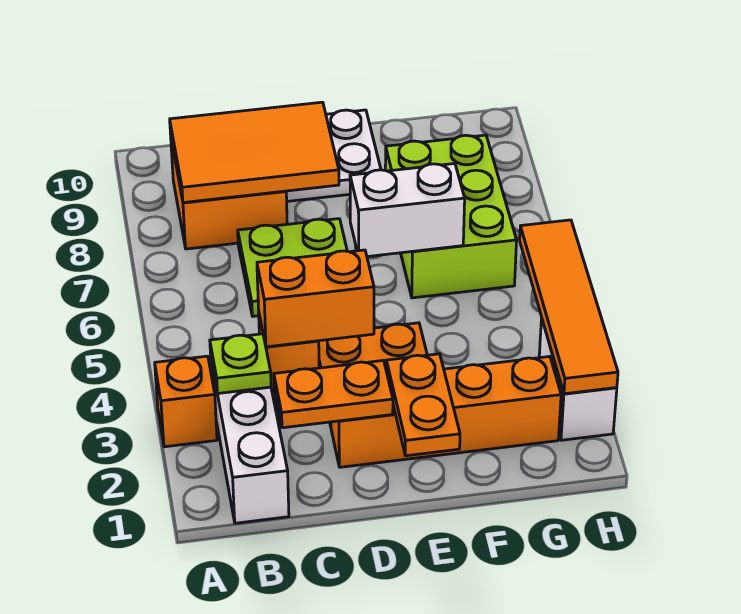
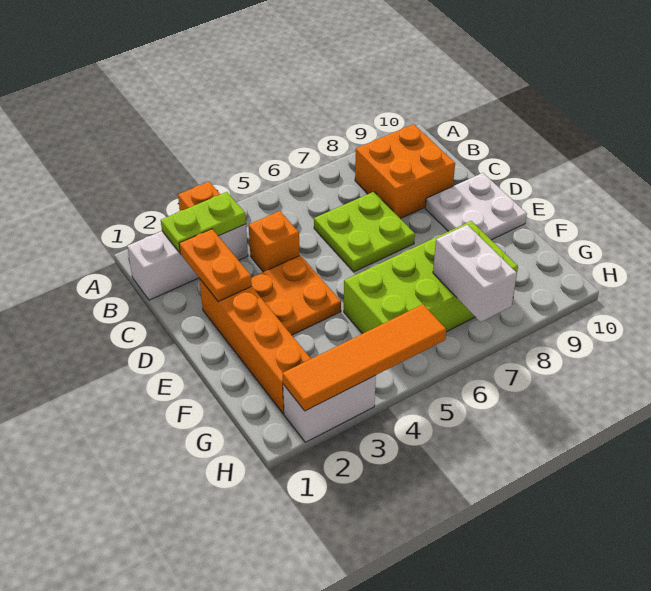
lime plate B3 level 2 -> lime plate B2:B3 level 2
orange tile B8:D9 level 2 -> none
orange brick C4:D4 level 2 -> none
orange plate E1:E2 level 2 -> none
white brick E6:F6 level 2 -> white brick G7:H7 level 2
lime brick F6:G8 level 1 -> lime brick F5:G8 level 1

